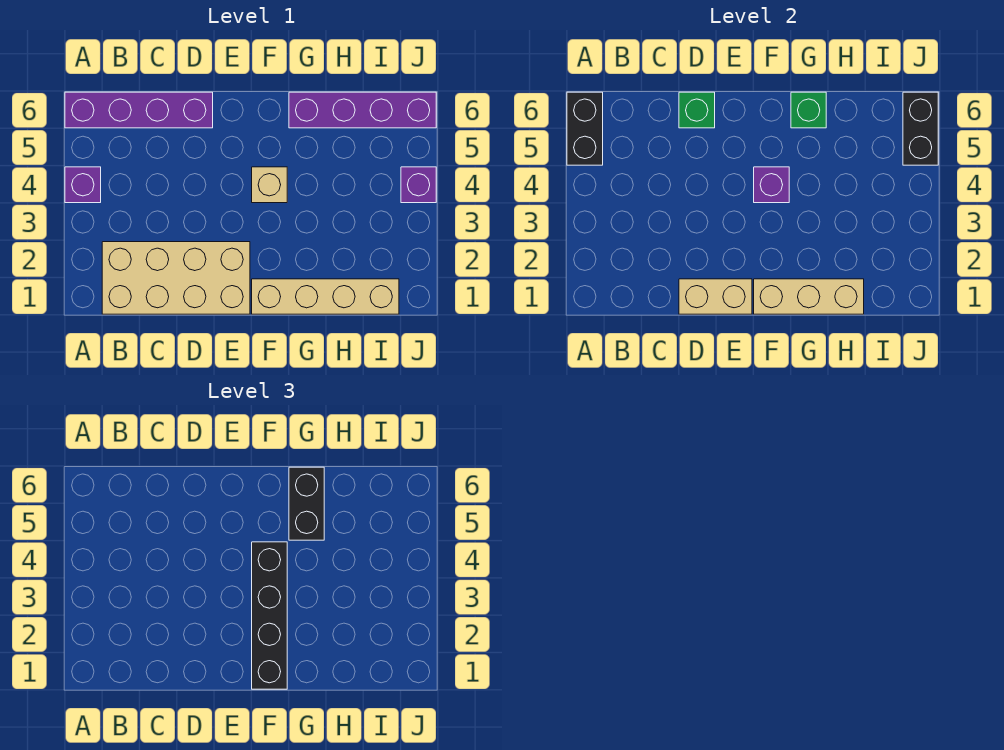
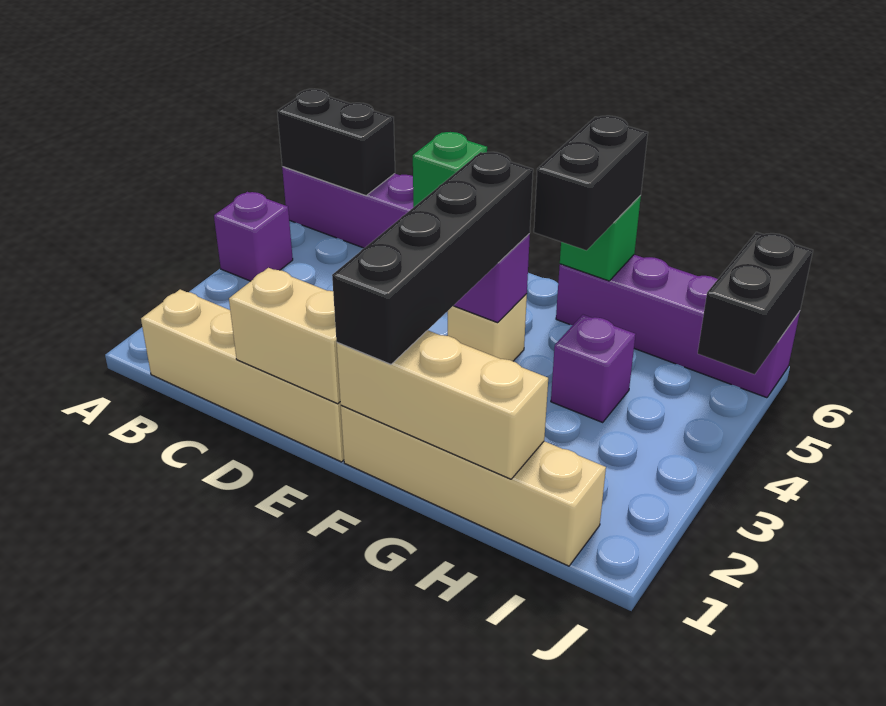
black brick A5:A6 level 2 -> black brick A6:B6 level 2
tan brick B1:E2 level 1 -> tan brick B1:E1 level 1
purple brick J4 level 1 -> purple brick H4 level 1

